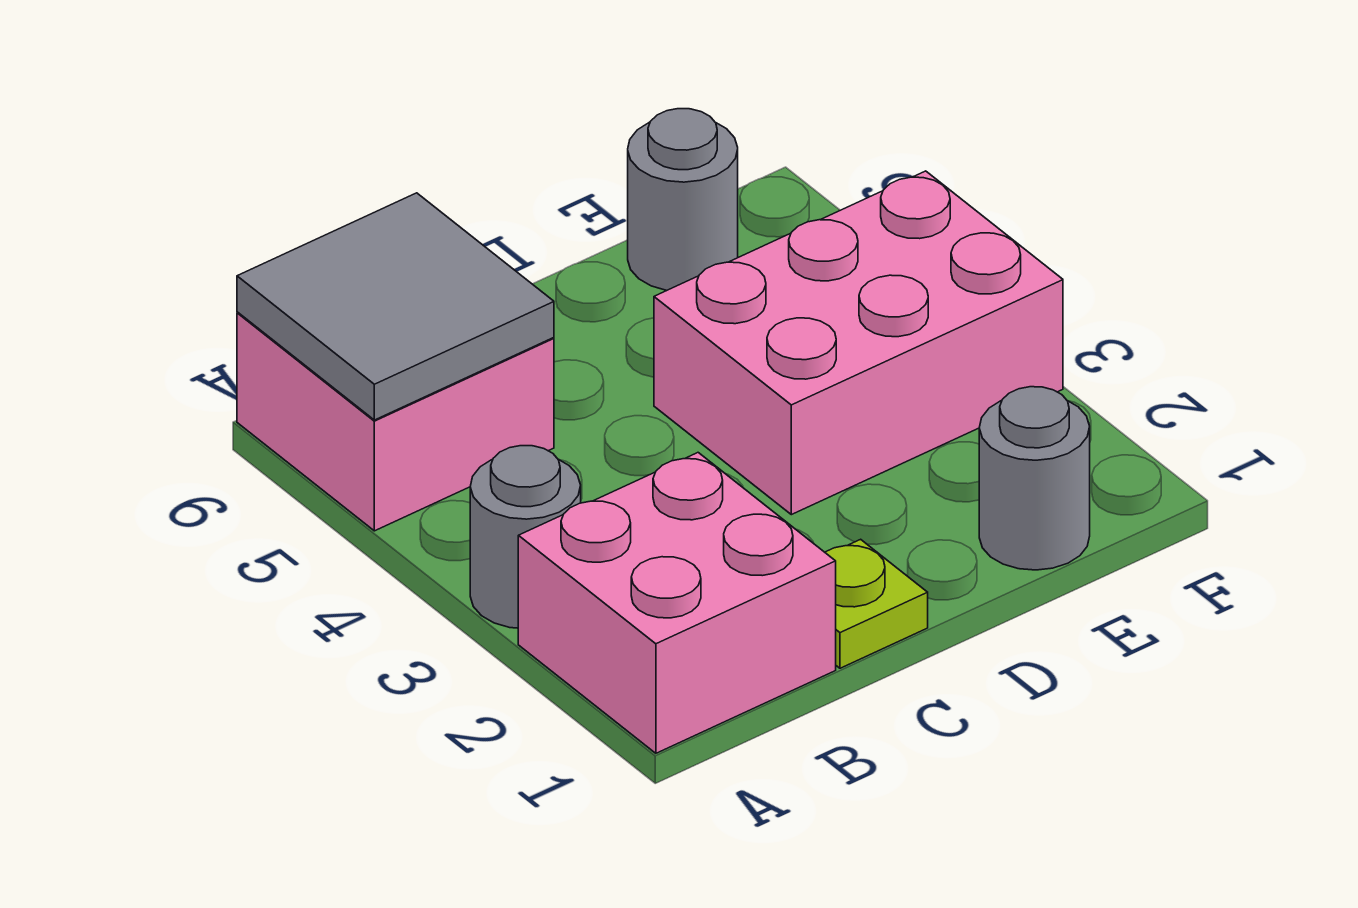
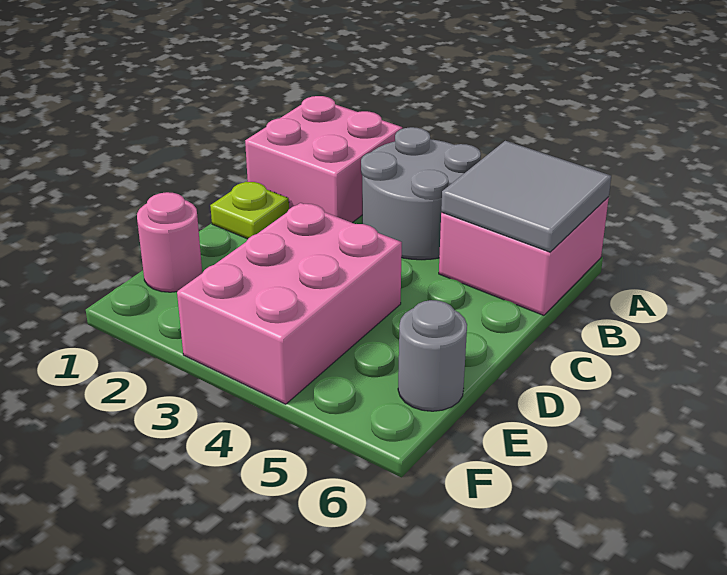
grey round brick A3 level 1 -> grey round brick A3:B4 level 1
grey round brick E1 level 1 -> pink round brick E1 level 1

